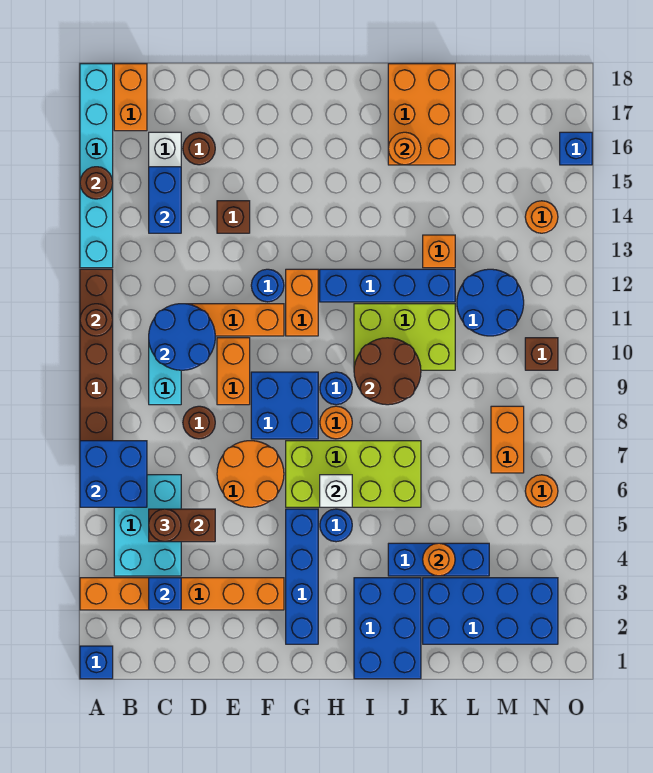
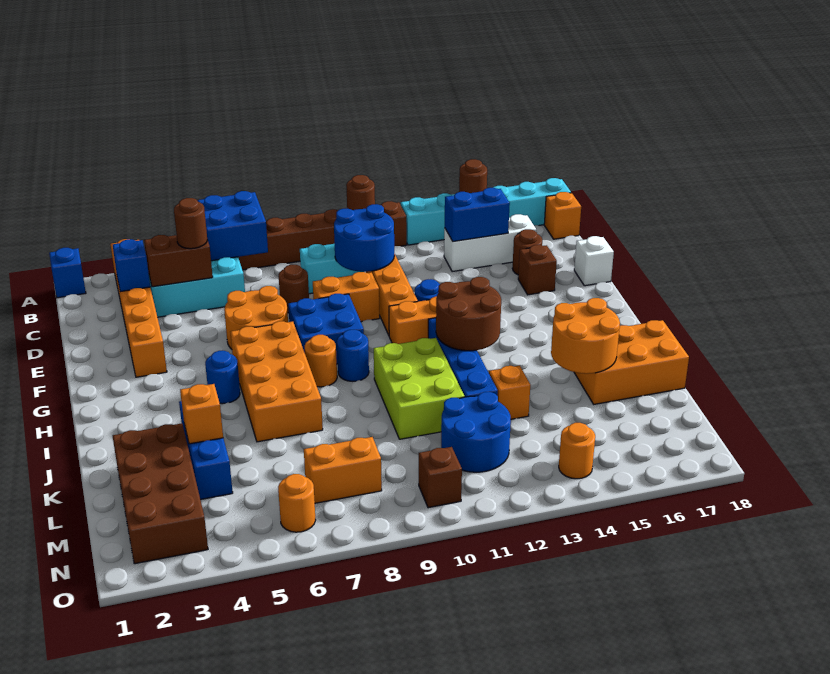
orange brick B17:B18 level 1 -> orange brick B18 level 1
brown brick C5:D5 level 2 -> brown brick C4:C5 level 2
brown brick E14 level 1 -> brown brick E16 level 1
blue brick G2:G5 level 1 -> none
lime brick G6:J7 level 1 -> orange brick G6:J7 level 1
white brick H6 level 2 -> white brick E18 level 1
blue brick I1:J3 level 1 -> none
brown round brick I9:J10 level 2 -> brown round brick H12:I13 level 2
orange round brick J16 level 2 -> orange round brick J15:K16 level 2
blue brick K2:N3 level 1 -> brown brick K2:N3 level 1
orange round brick K4 level 2 -> orange brick K4 level 2
blue brick O16 level 1 -> none

